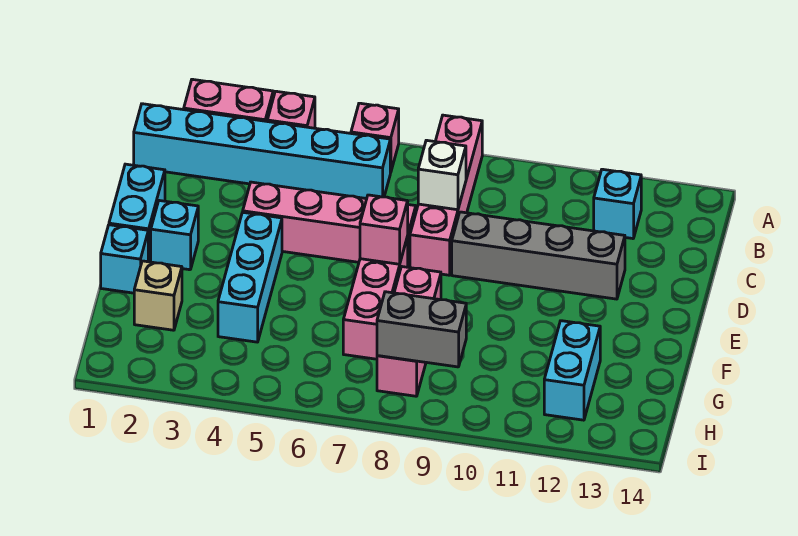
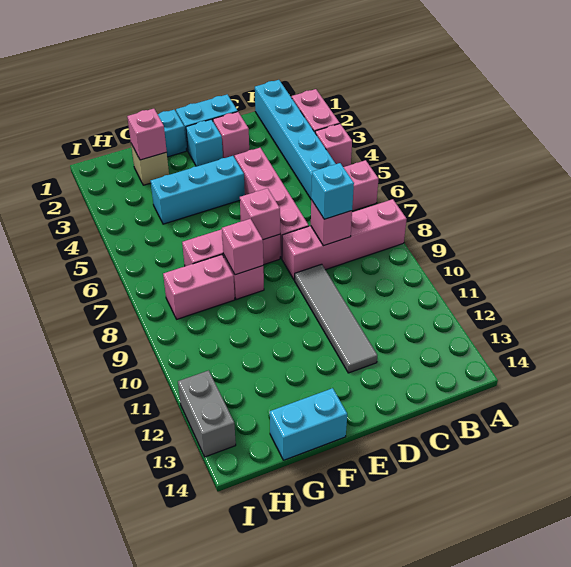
cyan brick B12 level 1 -> cyan brick C8 level 3
white brick C8 level 2 -> pink brick C8 level 2
none -> pink brick D2 level 1
grey brick D9:D12 level 1 -> grey tile D9:D12 level 1
none -> pink brick F8 level 2
none -> pink brick G2 level 2
cyan brick G12:H12 level 1 -> cyan brick F14:G14 level 1
grey brick H8:H9 level 2 -> grey brick I12:I13 level 1

